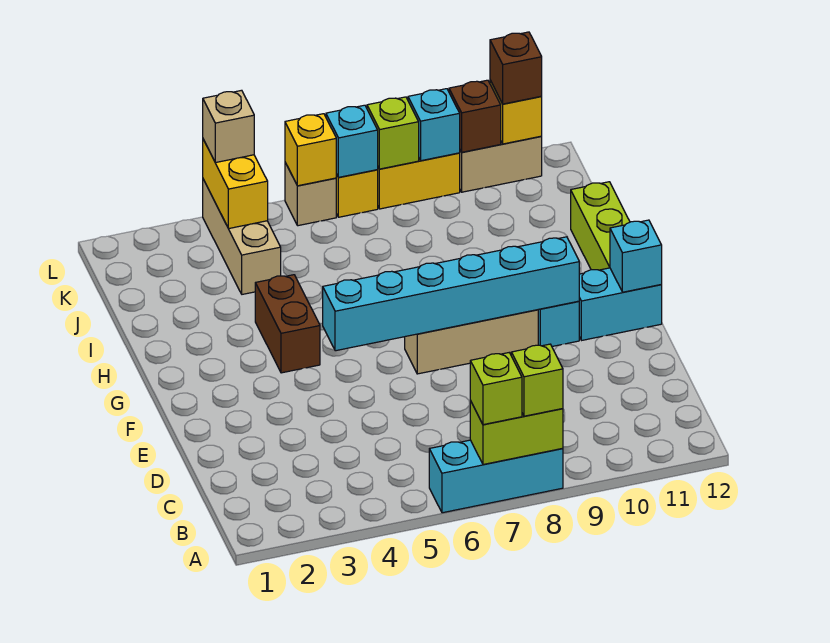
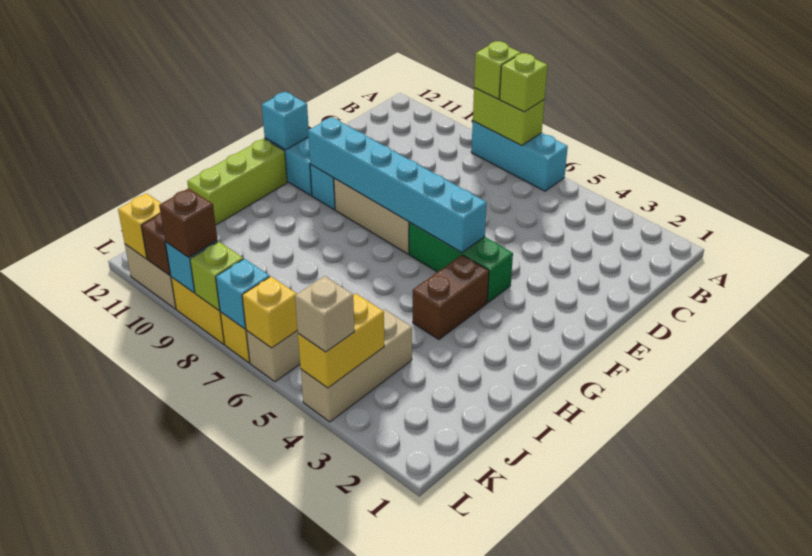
none -> green brick F4:F6 level 1
brown brick L11 level 3 -> brown brick L9 level 3

